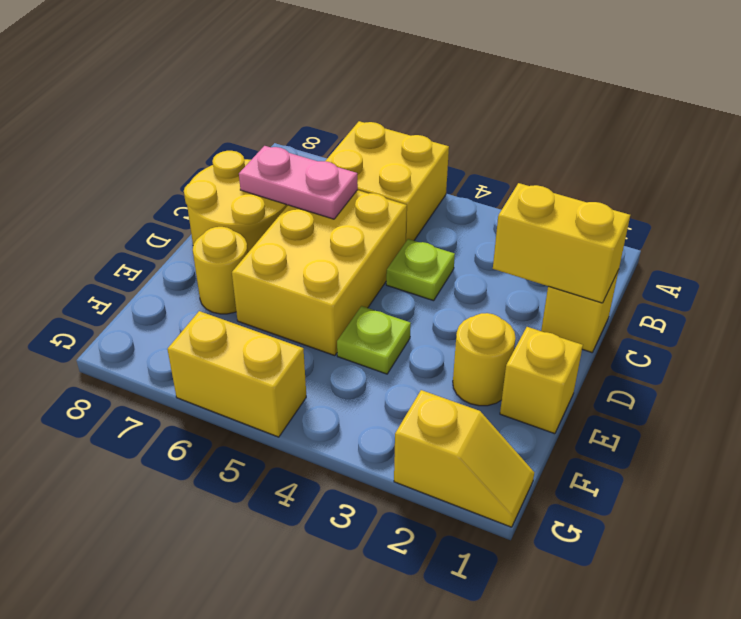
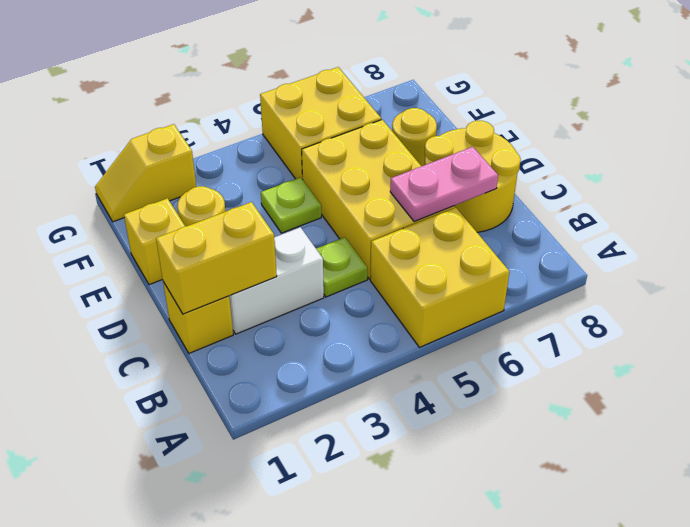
none -> white brick C2:C3 level 1
yellow brick G5:G6 level 1 -> yellow brick F5:G6 level 1

